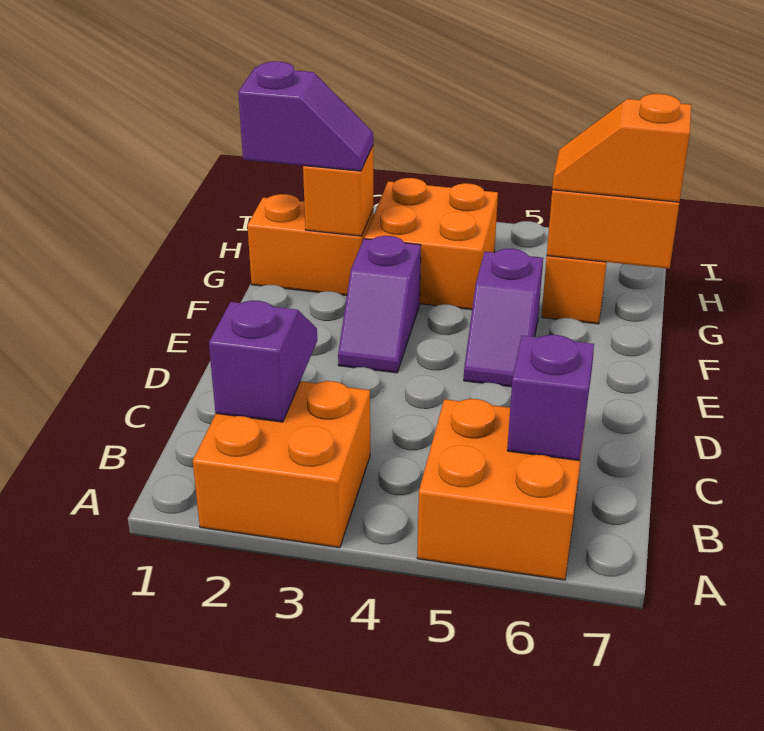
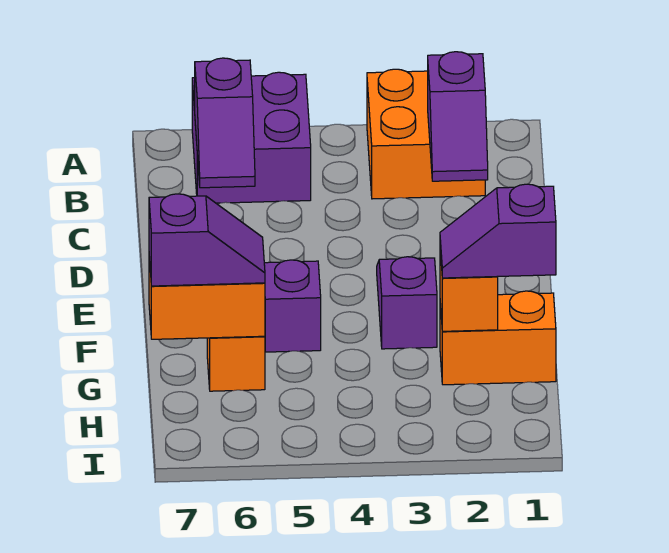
orange brick A5:B6 level 1 -> purple brick A5:B6 level 1
orange brick G3:H4 level 1 -> none
orange slope G6:G7 level 3 top 7 -> purple slope G6:G7 level 3 top 7

